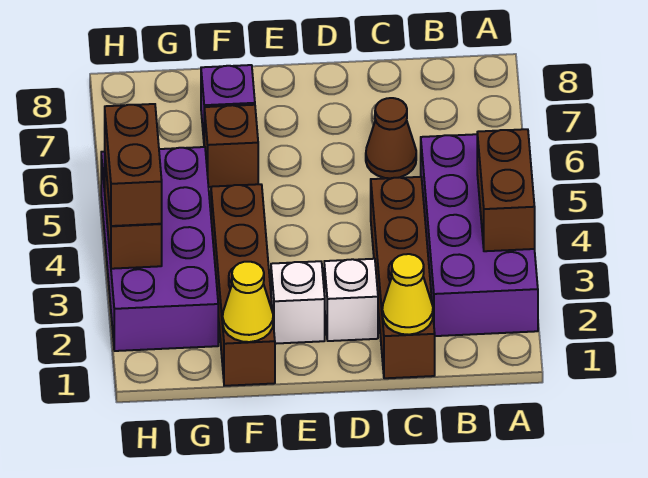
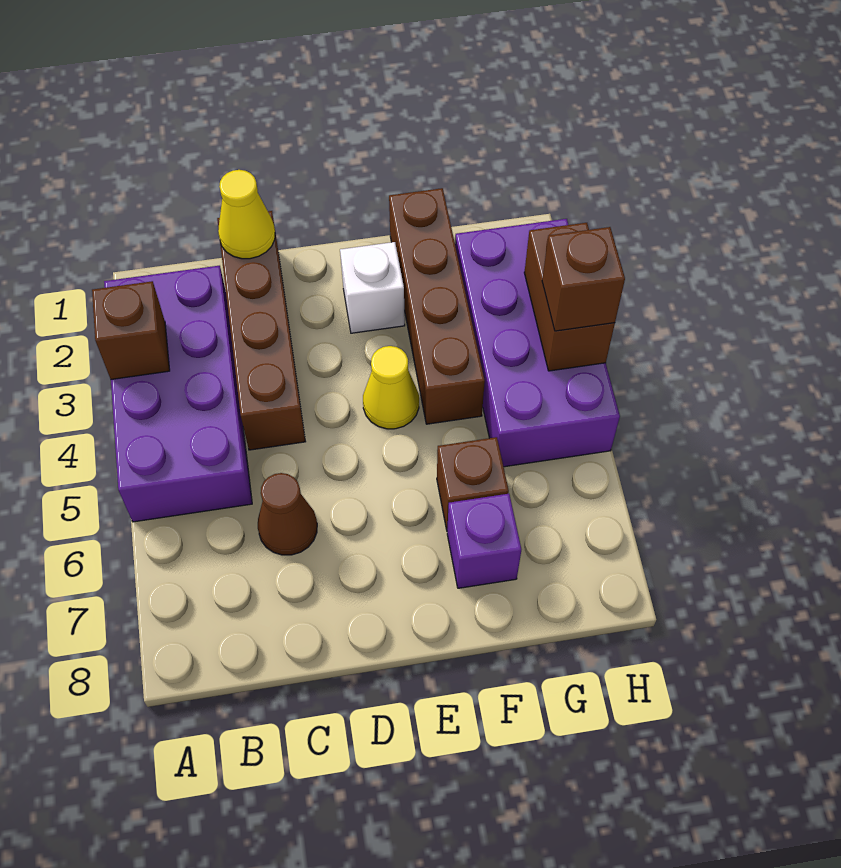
brown brick A3:A4 level 2 -> brown brick A3 level 2
white brick D2 level 1 -> none
yellow cone F1 level 2 -> yellow cone E4 level 1
brown brick H3:H4 level 3 -> brown brick H4 level 3

